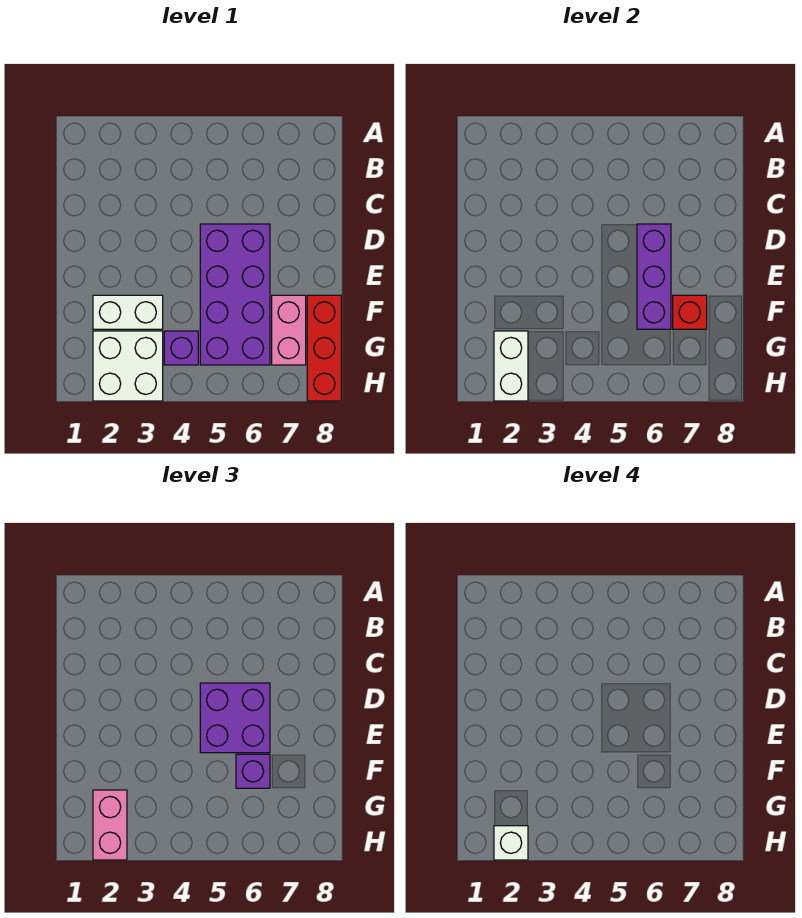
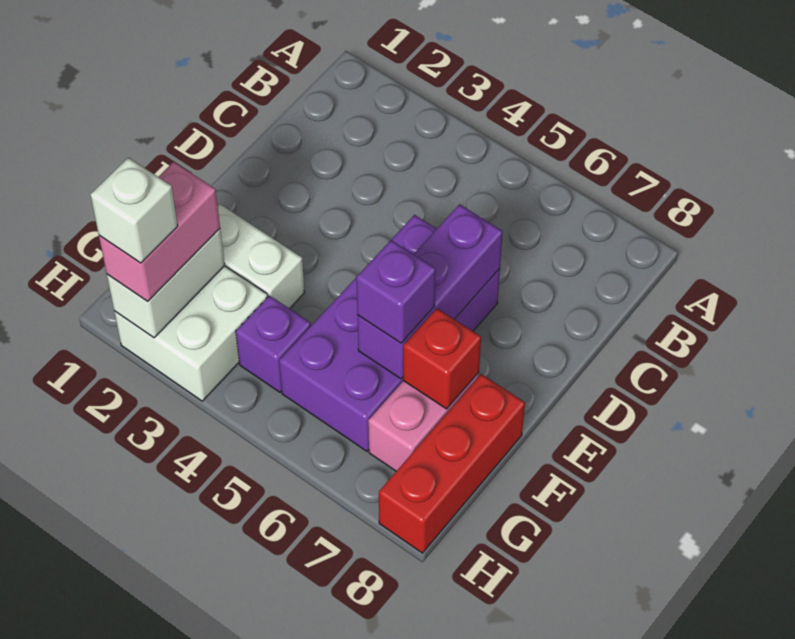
purple brick D5:E6 level 3 -> none

